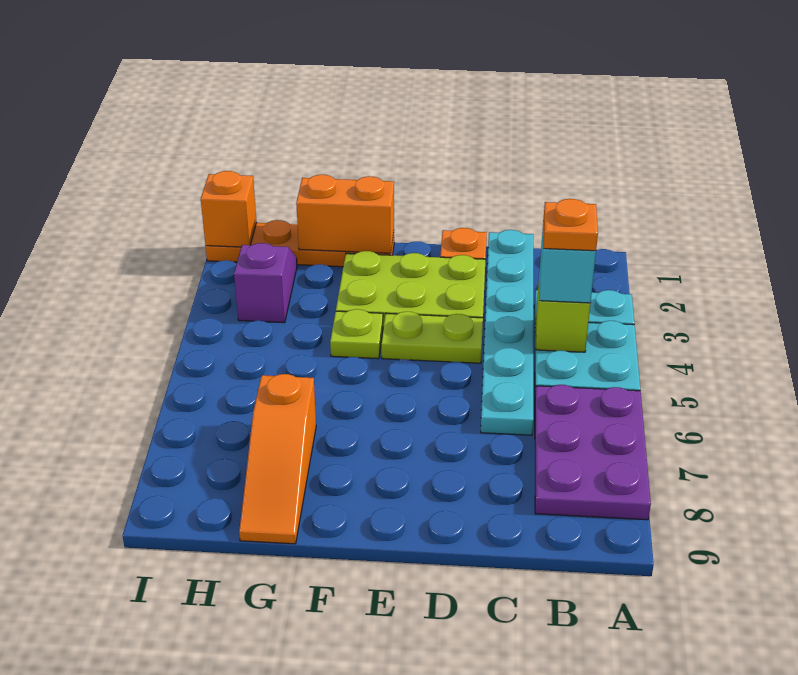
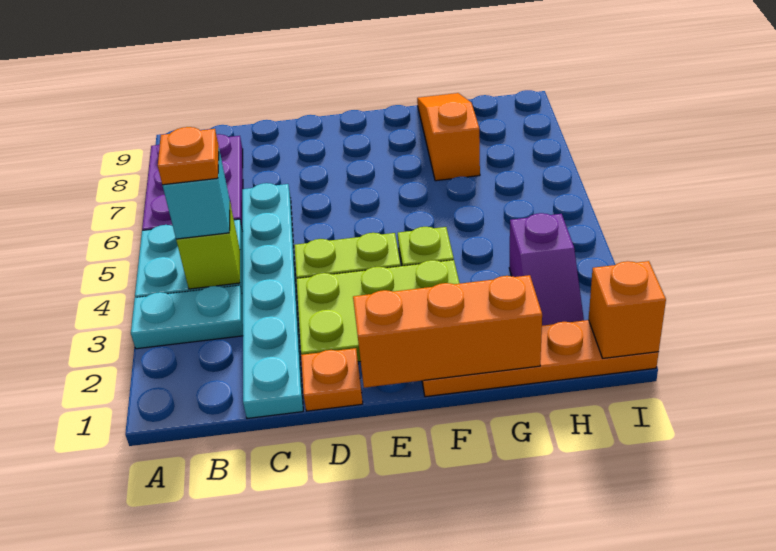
orange brick F1:G1 level 2 -> orange brick E1:G1 level 2

